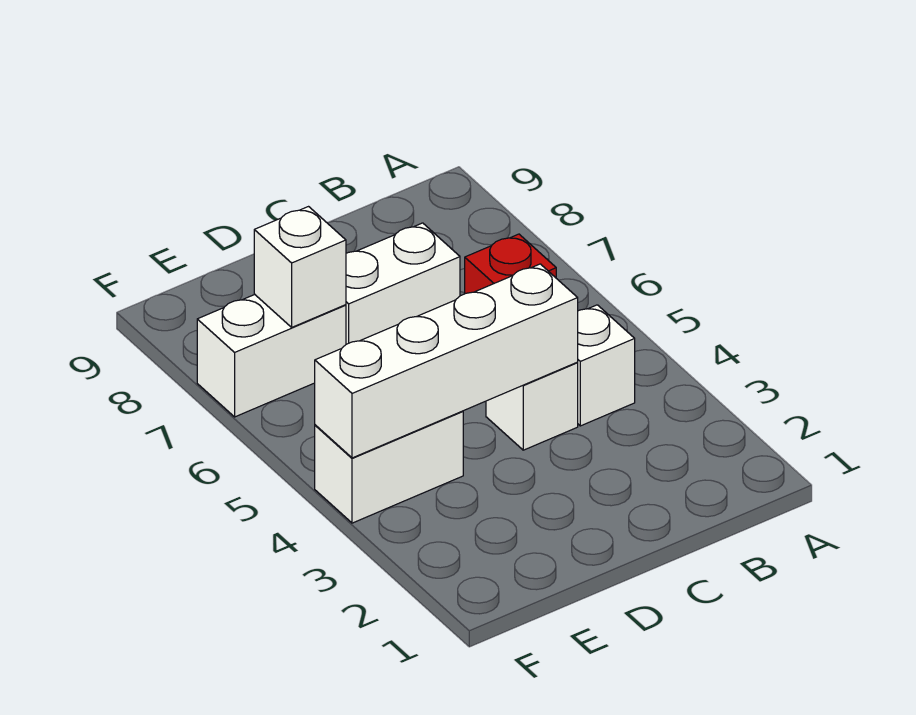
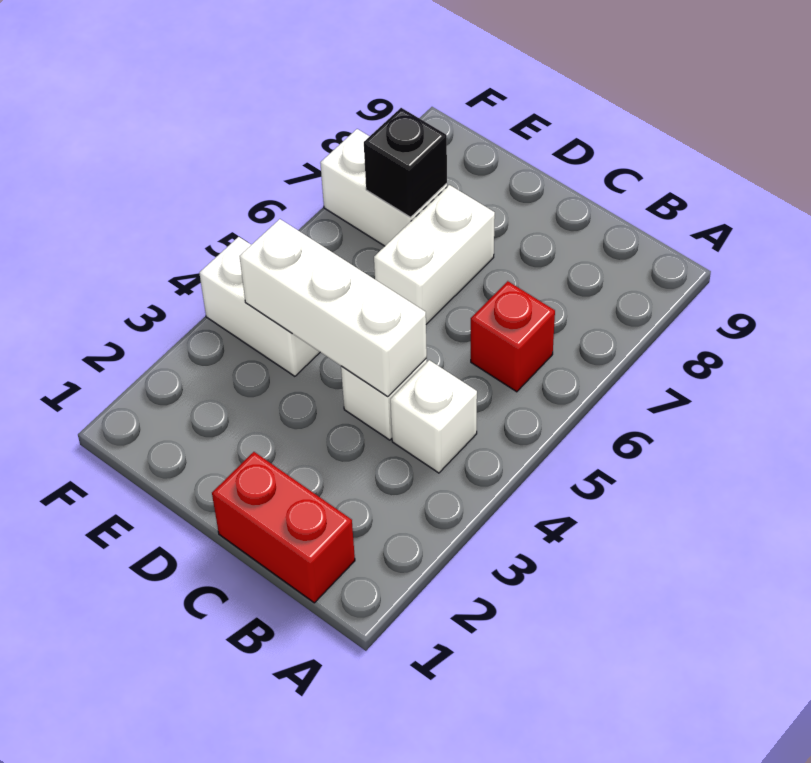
none -> red brick B1:C1 level 1
white brick C4:F4 level 2 -> white brick C4:E4 level 2
white brick C7:D7 level 1 -> white brick D6:D7 level 1
white brick E7 level 2 -> black brick E7 level 2

